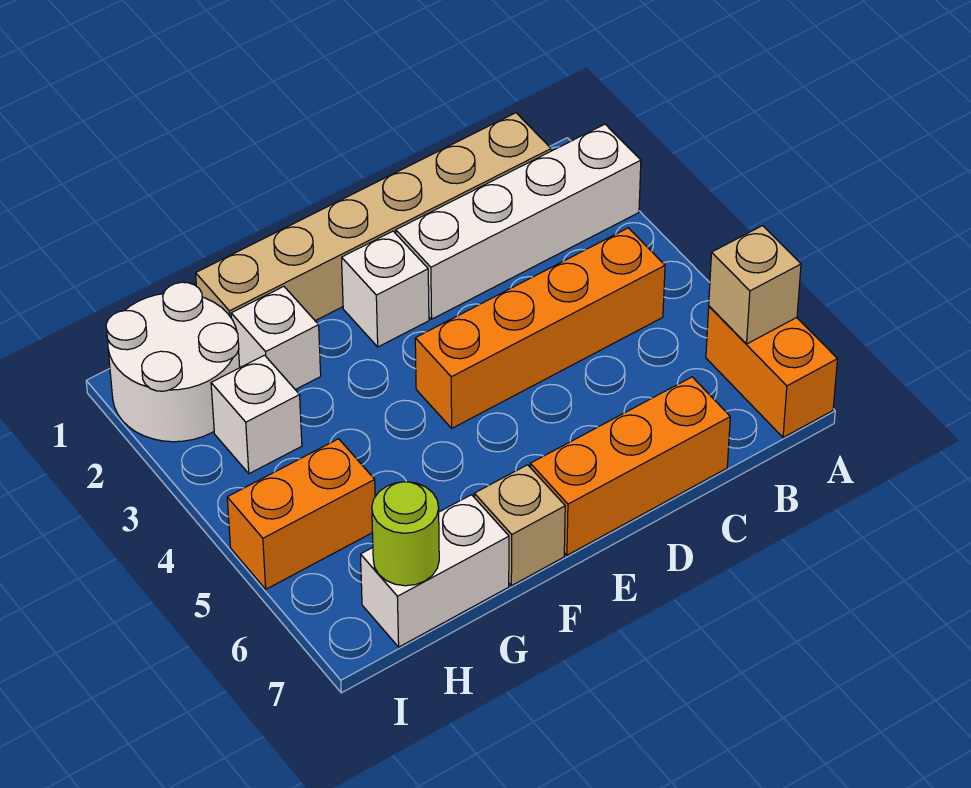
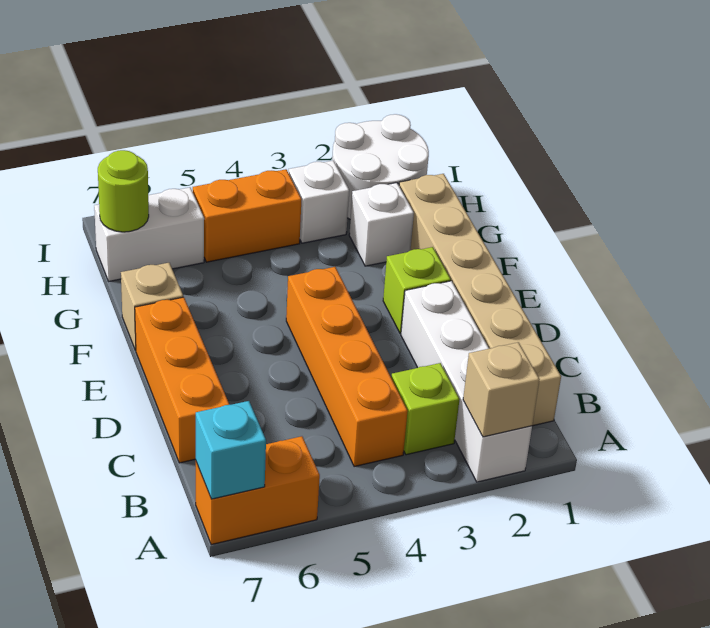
tan brick A6 level 2 -> tan brick A2 level 2
none -> cyan brick A7 level 2
none -> lime brick B3 level 1
white brick E2 level 1 -> lime brick E2 level 1
white brick G7:H7 level 1 -> white brick H6:H7 level 1
orange brick H5:I5 level 1 -> orange brick H4:H5 level 1

